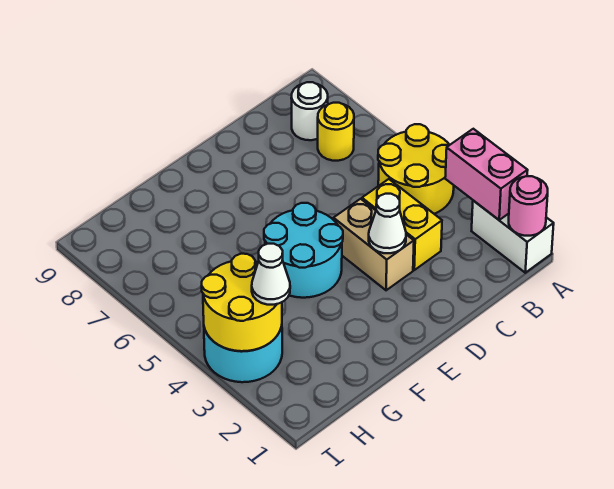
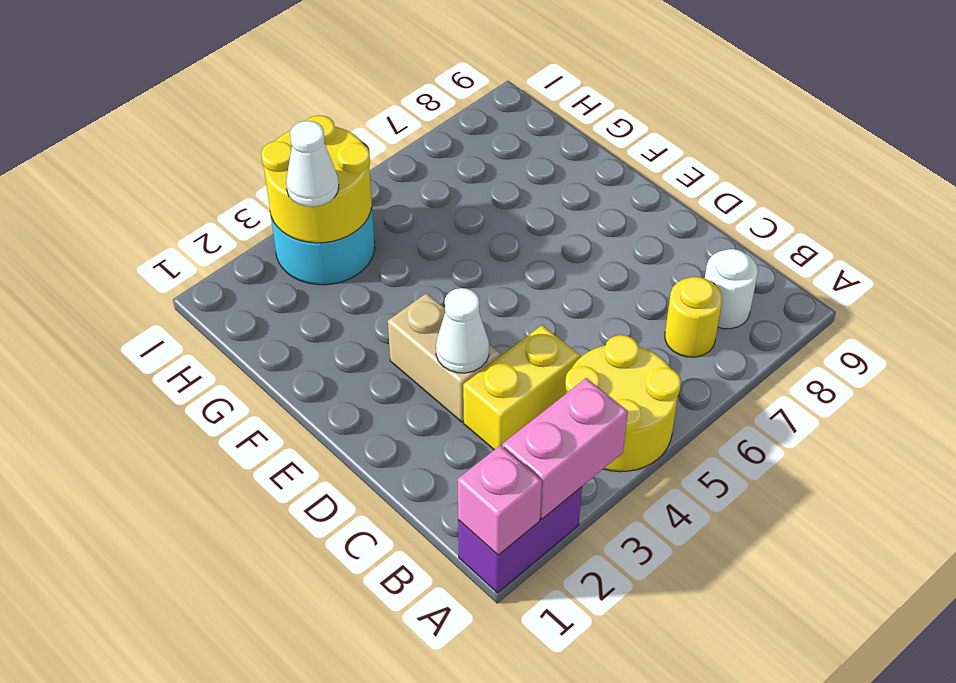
white brick A1:A2 level 1 -> purple brick A1:A2 level 1
pink round brick A1 level 2 -> pink brick A1 level 2
tan brick D3:D4 level 1 -> tan brick D3:E3 level 1
cyan round brick E4:F5 level 1 -> none

